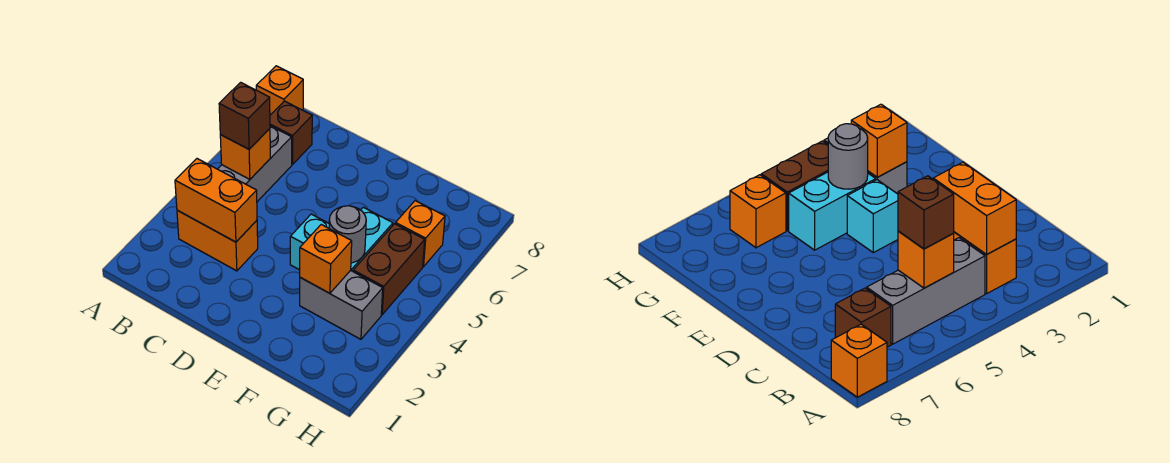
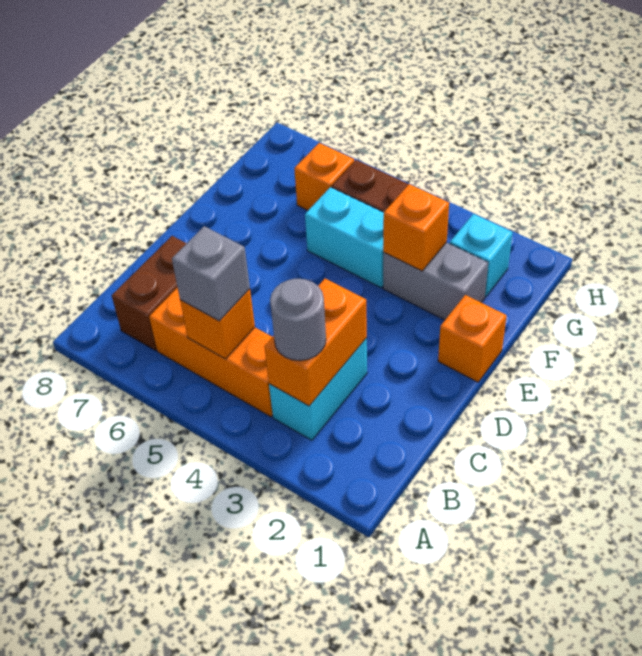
orange brick A8 level 1 -> orange brick E1 level 1
orange brick B3:C3 level 1 -> cyan brick B3:C3 level 1
grey brick B4:B6 level 1 -> orange brick B4:B6 level 1
brown brick B5 level 3 -> grey brick B5 level 3
brown brick B7 level 1 -> brown brick B7:C7 level 1
cyan brick E4 level 1 -> cyan brick G2 level 1
grey brick F3:G3 level 1 -> grey brick F2:F3 level 1
grey round brick F4 level 2 -> grey round brick B3 level 3

